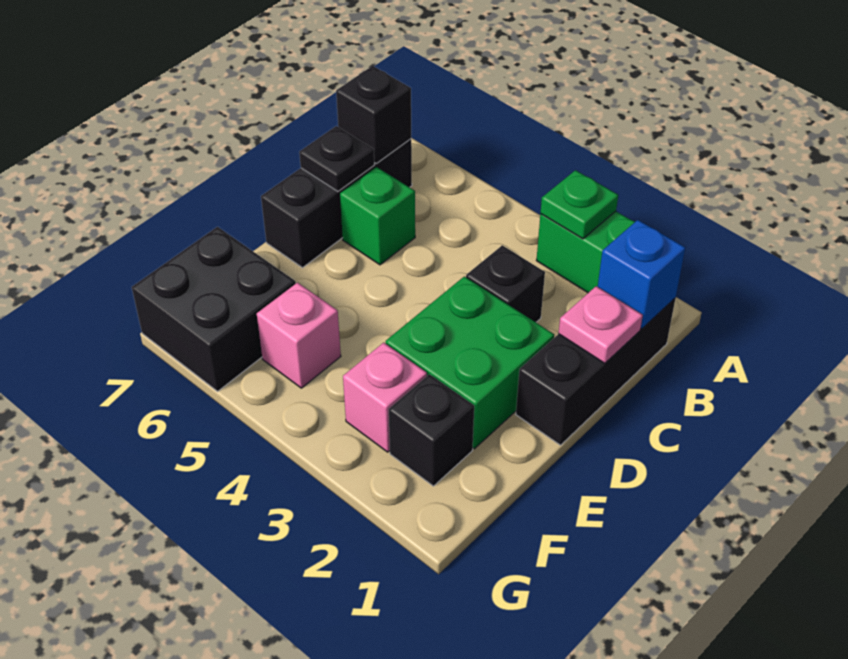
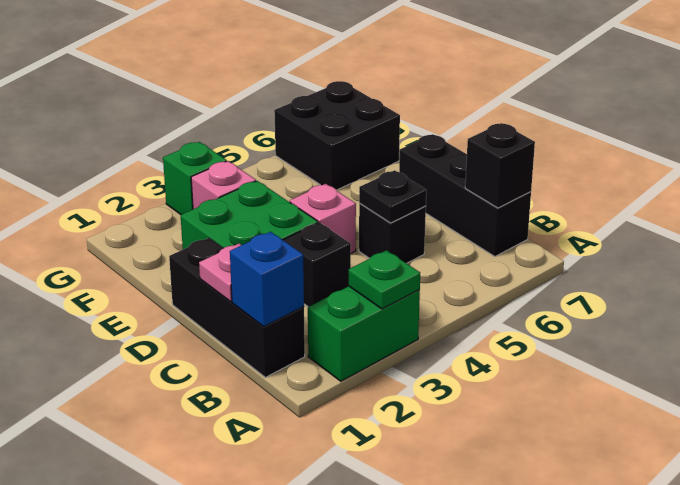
green brick C6 level 1 -> green brick G3 level 1
black plate C7 level 2 -> black plate C5 level 2
black brick F2 level 1 -> black brick C5 level 1
pink brick F5 level 1 -> pink brick D4 level 1

